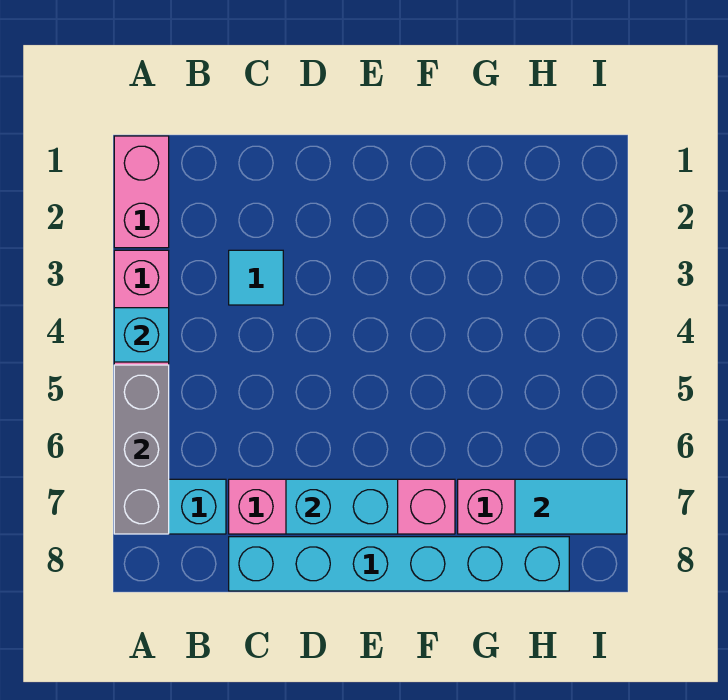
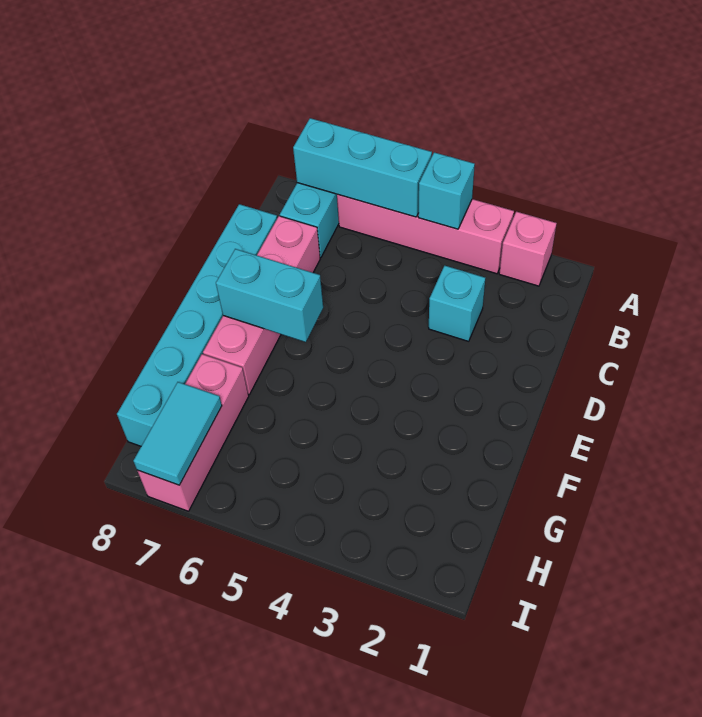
pink brick A1:A2 level 1 -> pink brick A2 level 1
grey brick A5:A7 level 2 -> cyan brick A5:A7 level 2
cyan tile C3 level 1 -> cyan brick C3 level 1
cyan brick D7:E7 level 2 -> cyan brick E6:E7 level 2

